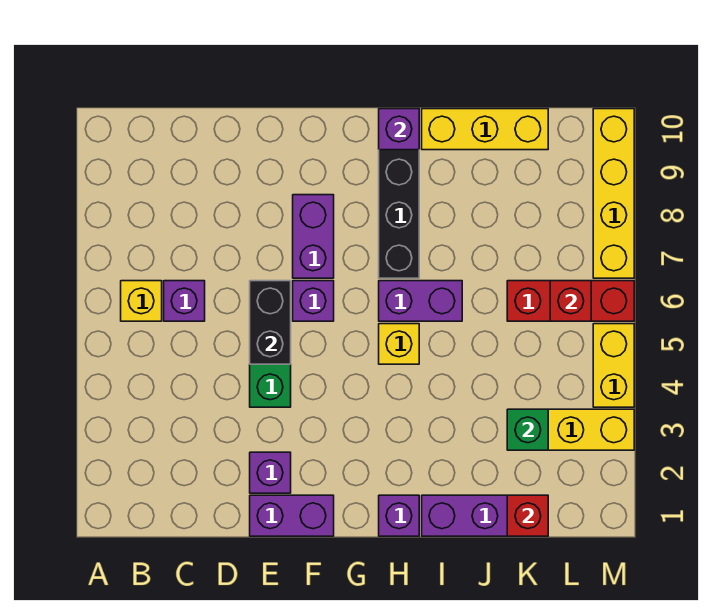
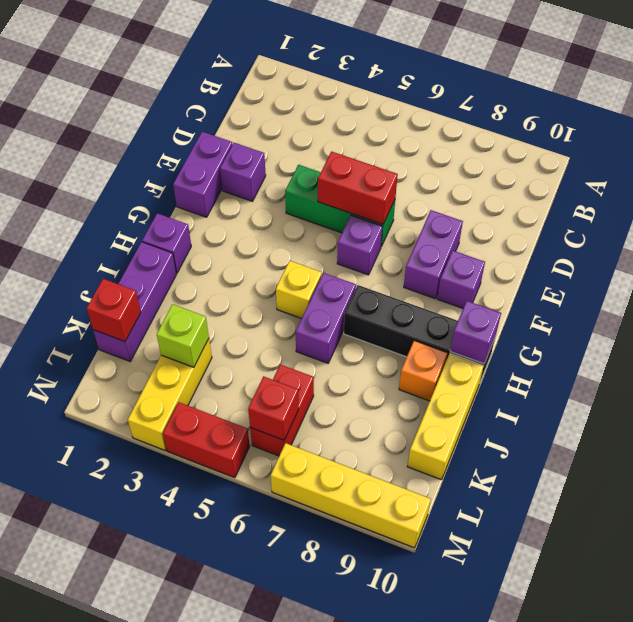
yellow brick B6 level 1 -> none
purple brick C6 level 1 -> purple brick F9 level 1
black brick E5:E6 level 2 -> red brick E5:E6 level 2
purple brick F7:F8 level 1 -> purple brick E8:F8 level 1
none -> orange brick I9 level 1
green brick K3 level 2 -> lime brick K3 level 2
red brick K6:M6 level 1 -> red brick K6:L6 level 1
yellow brick M4:M5 level 1 -> red brick M4:M5 level 1

